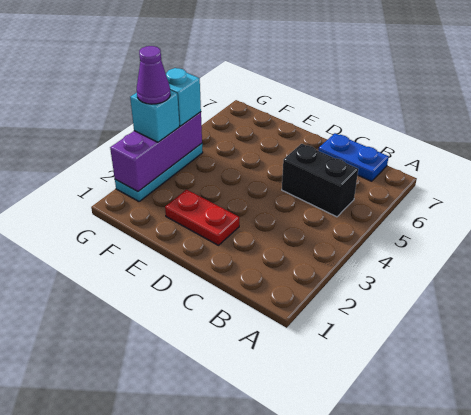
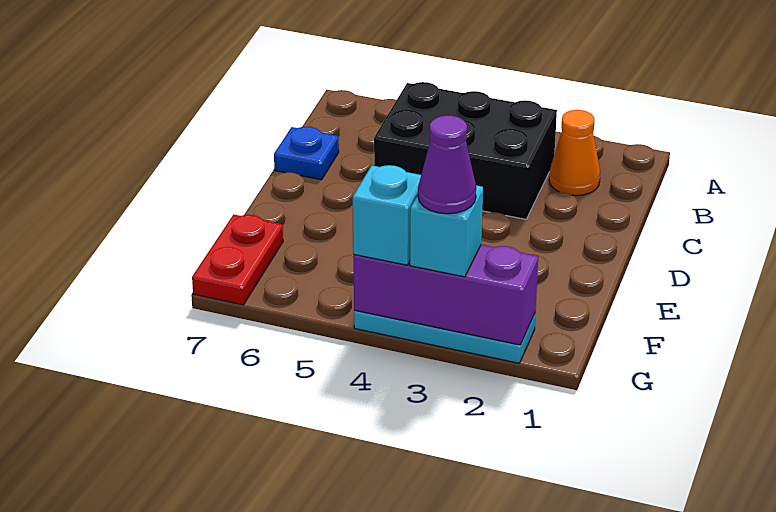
none -> orange cone B2 level 1
black brick B5:C5 level 1 -> black brick B3:C5 level 1
blue plate B7:C7 level 1 -> blue plate C7 level 1
red plate D2:E2 level 1 -> red plate F7:G7 level 1

